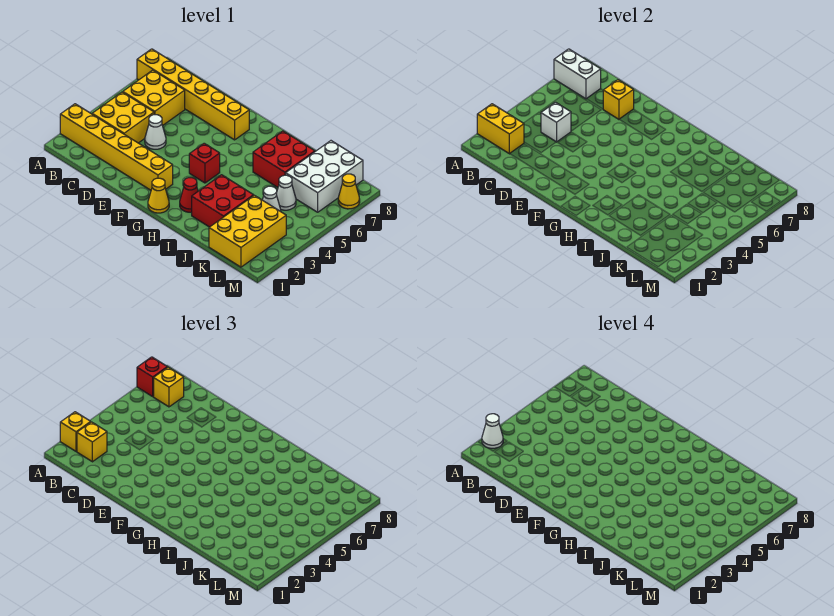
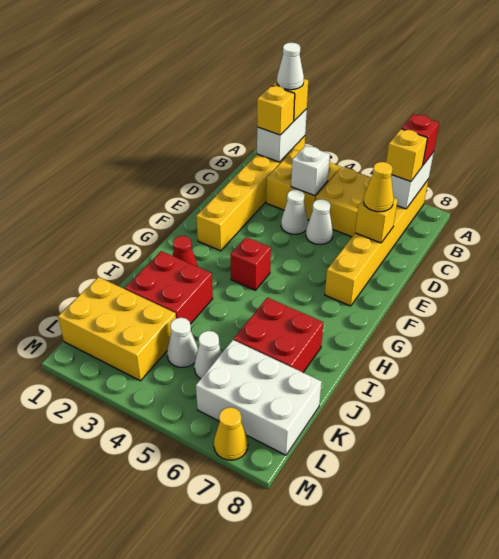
yellow brick A2:B2 level 2 -> white brick A2:B2 level 2
none -> white cone D5 level 1
yellow cone G1 level 1 -> yellow cone D7 level 3

